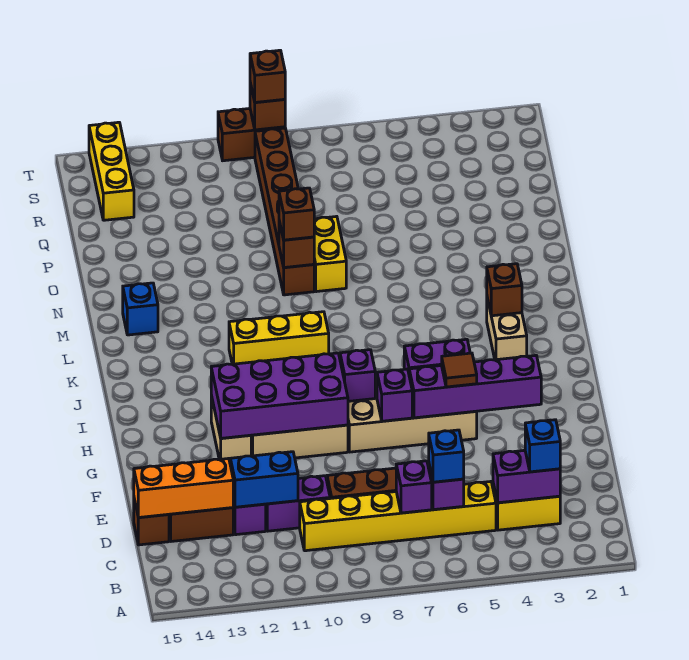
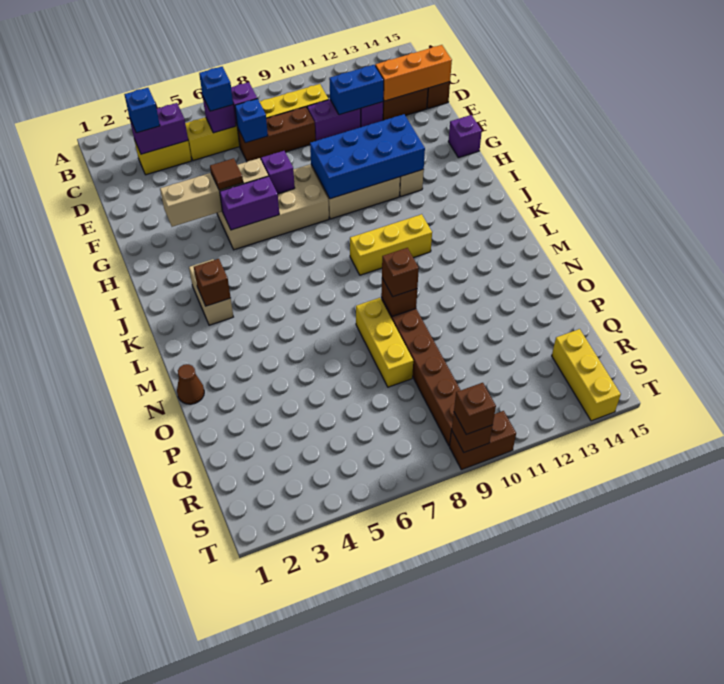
purple brick G3:G6 level 2 -> tan brick G3:G6 level 2
purple brick G9:H12 level 2 -> blue brick G9:H12 level 2
purple brick H8 level 2 -> purple brick G15 level 1
blue brick M14 level 1 -> blue brick D7 level 2
none -> brown cone N1 level 1
yellow brick N8:O8 level 1 -> yellow brick N8:P8 level 1

